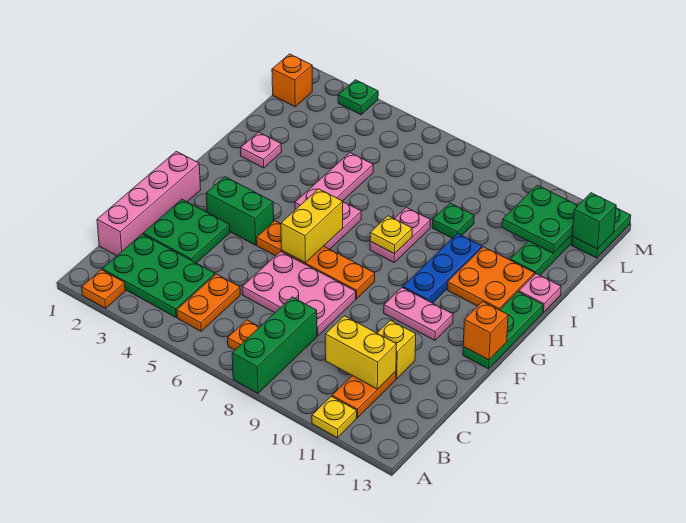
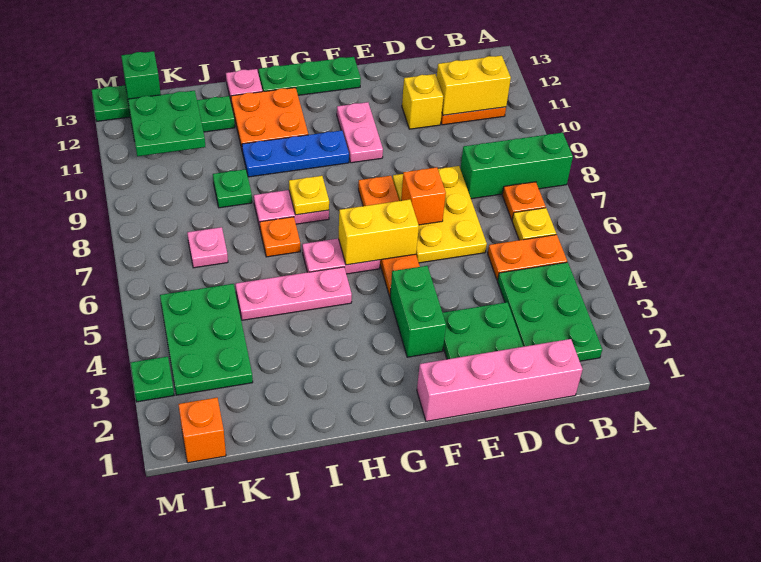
orange plate A2 level 1 -> orange plate I7 level 1
yellow plate A11 level 1 -> yellow plate B6 level 1
yellow brick C10:C11 level 2 -> yellow brick B11:C11 level 2
pink plate D6:E8 level 1 -> yellow plate D6:E8 level 1
orange brick F13 level 2 -> orange brick E7 level 2
pink plate I2 level 1 -> pink plate K7 level 1
none -> green plate K3:L5 level 1

